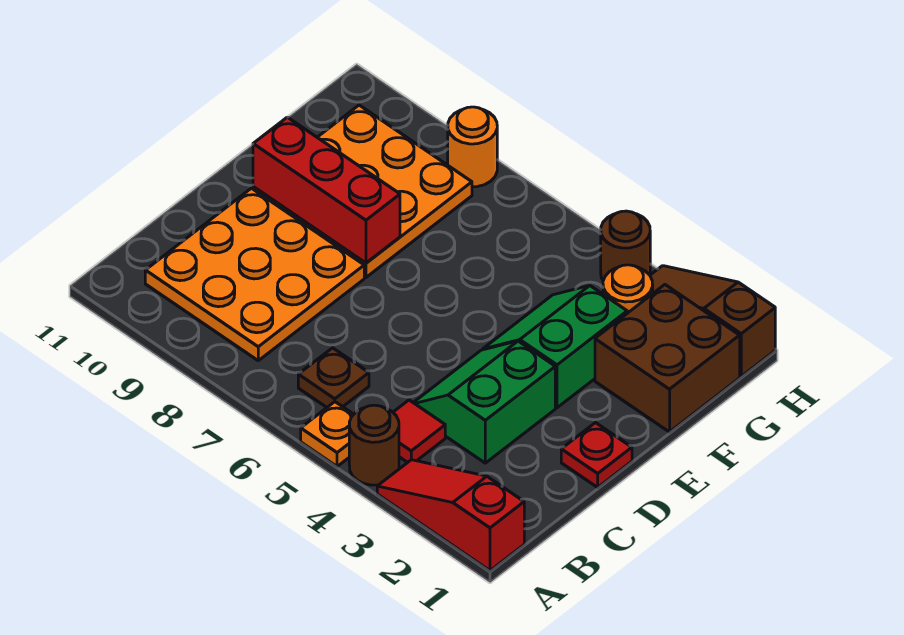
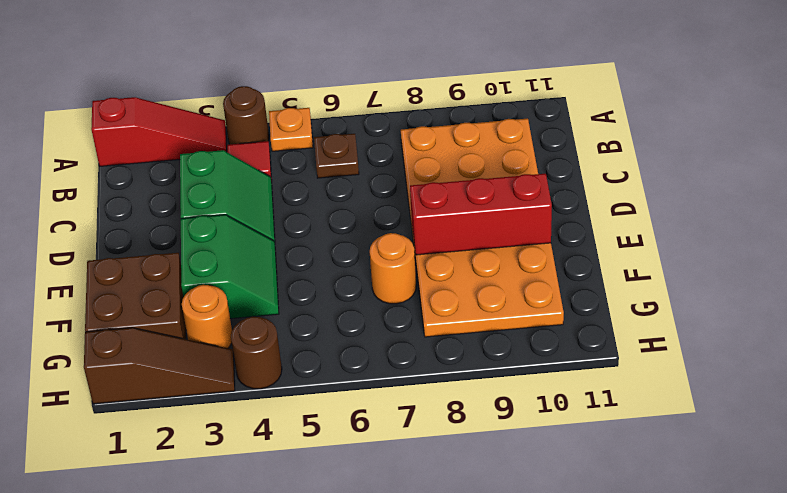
red plate D1 level 1 -> none
orange round brick H8 level 1 -> orange round brick F7 level 1

